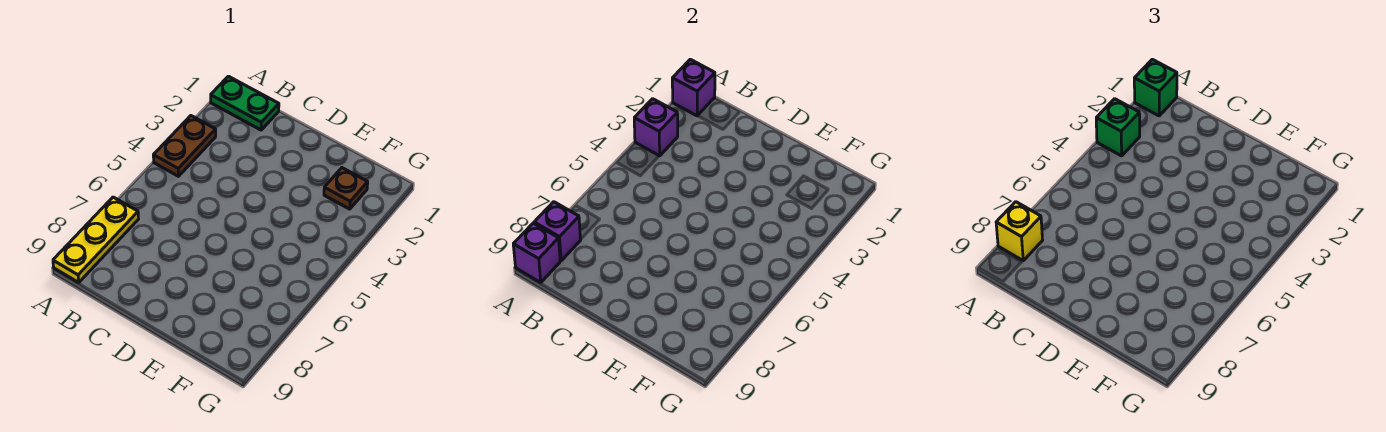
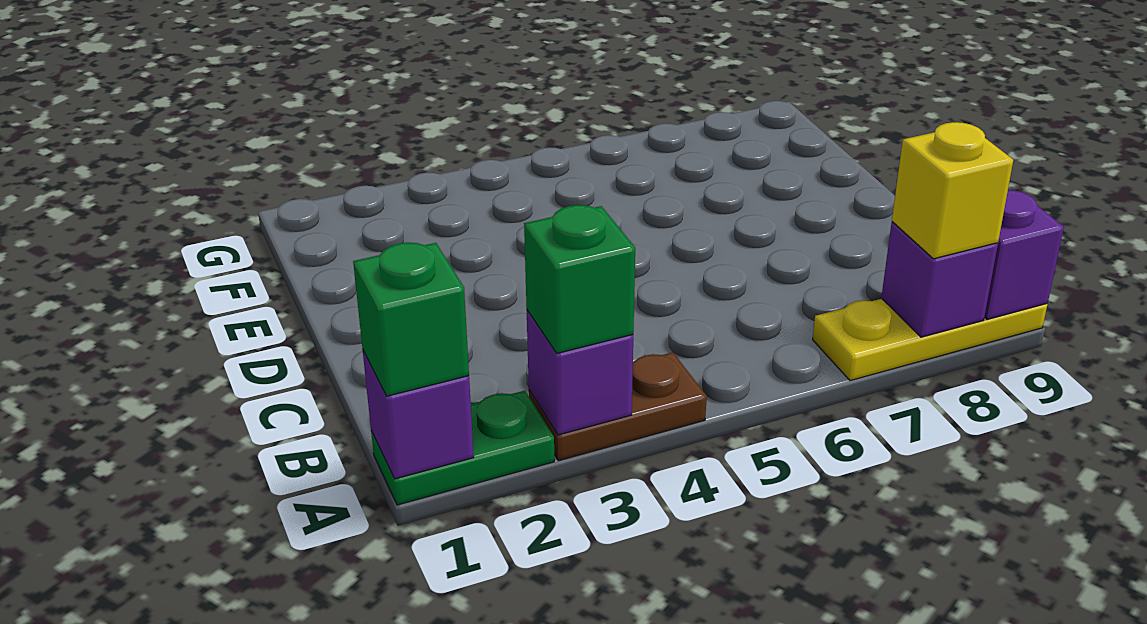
green plate A1:B1 level 1 -> green plate A1:A2 level 1
brown plate F2 level 1 -> none

